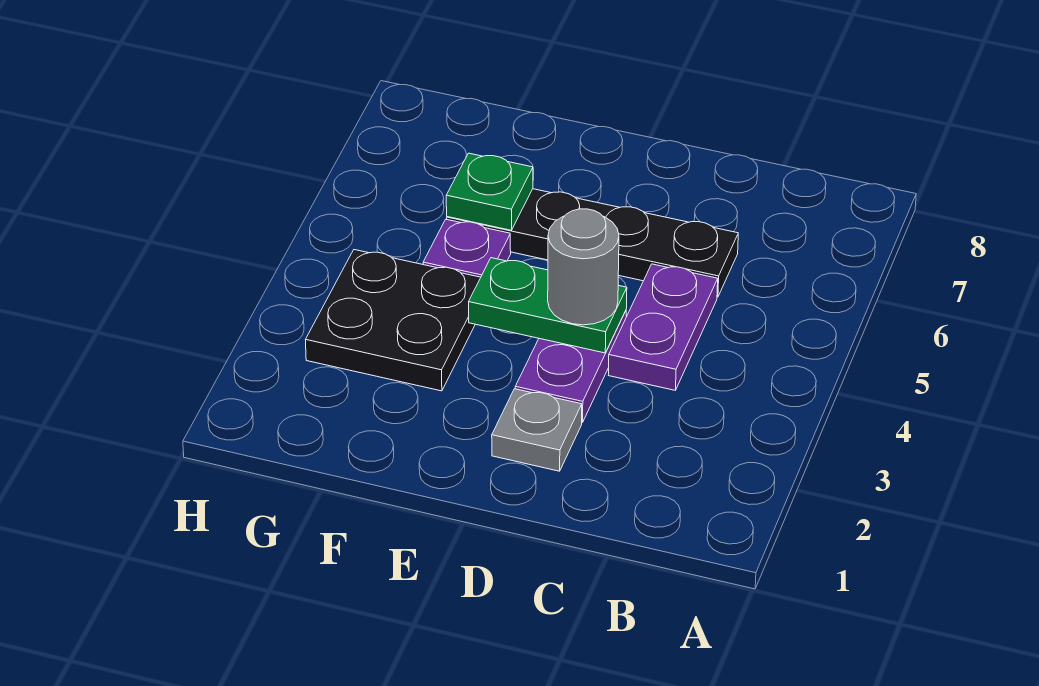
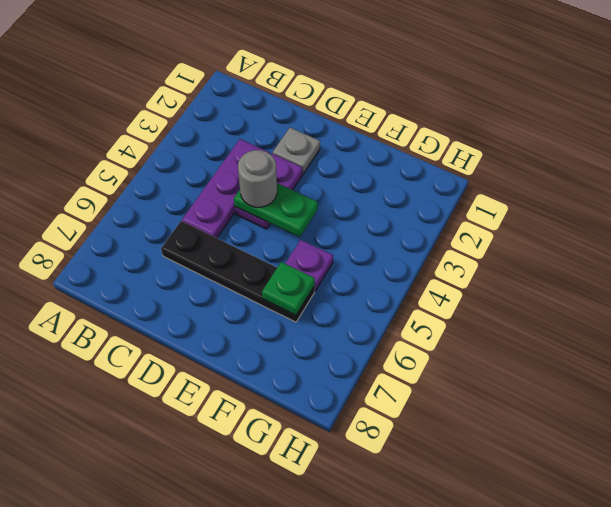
purple plate C4:C5 level 1 -> purple plate C3:C5 level 1
black plate F3:G4 level 1 -> none

